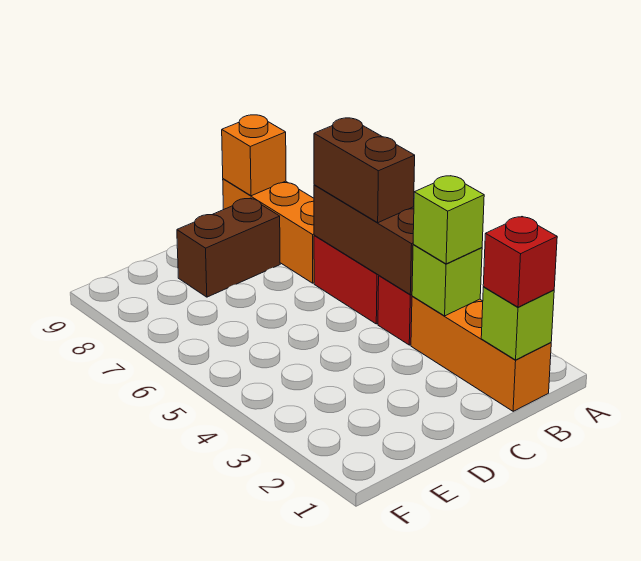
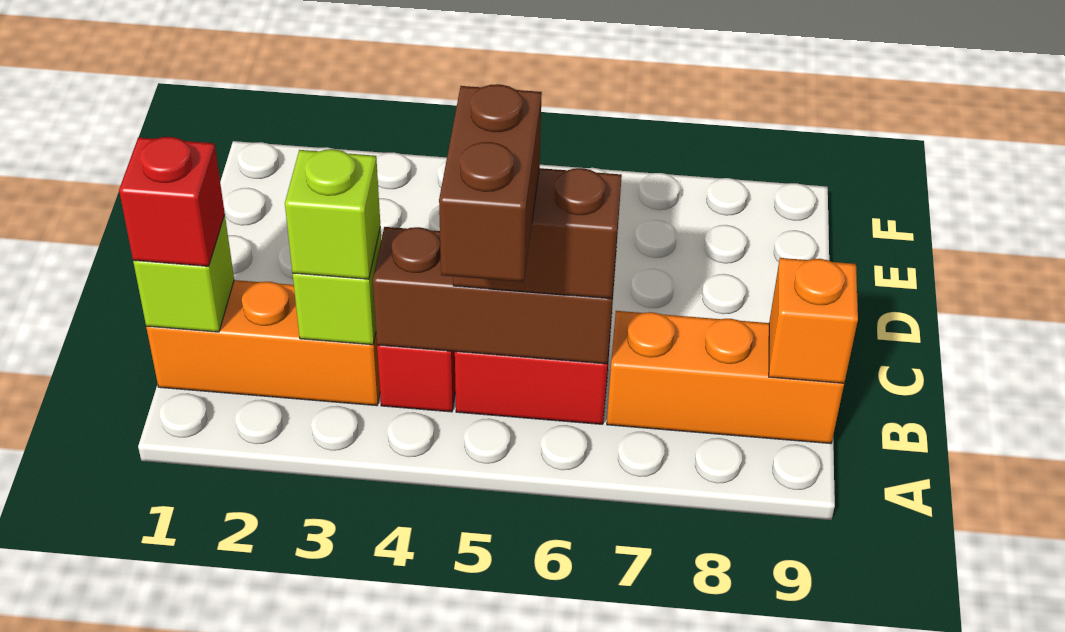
brown brick C8:D8 level 1 -> brown brick A5:B5 level 4

